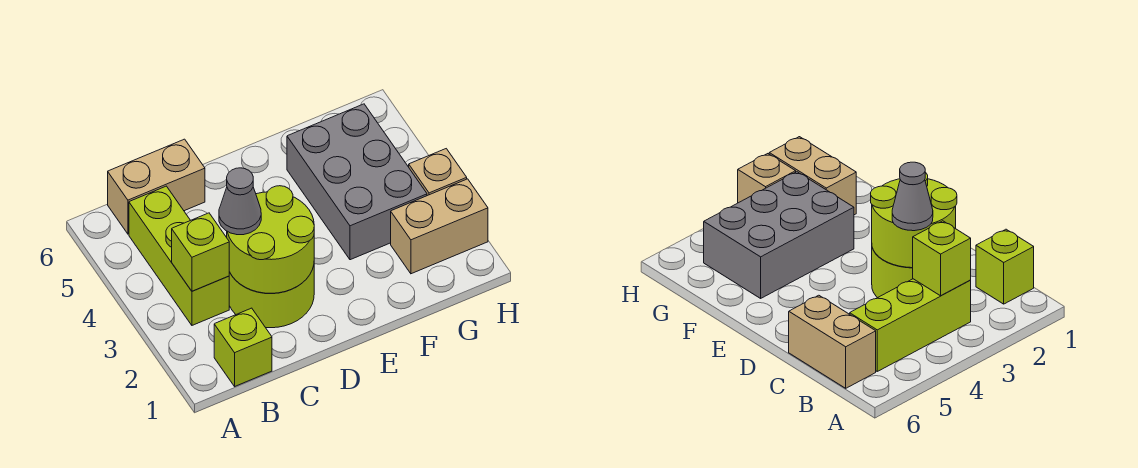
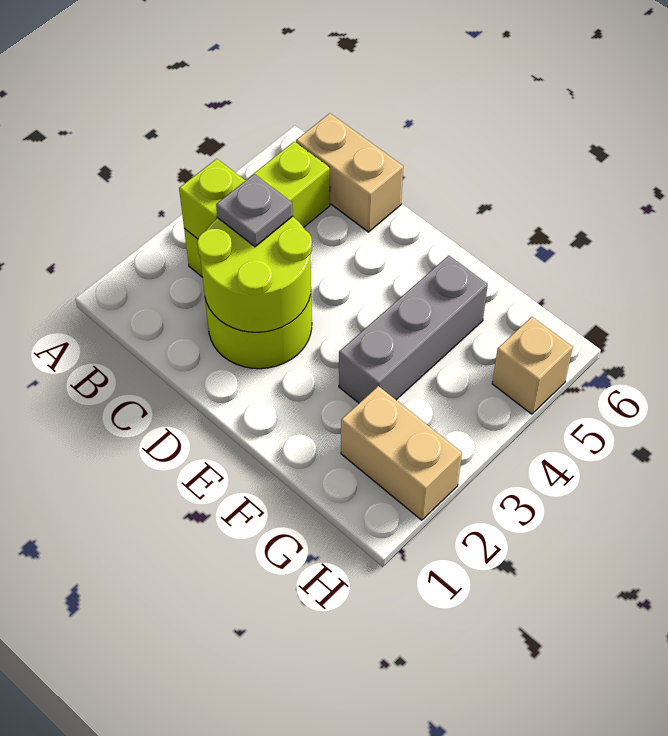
lime brick B1 level 1 -> none
grey cone C3 level 3 -> grey plate C3 level 3
grey brick F3:G5 level 1 -> grey brick F3:F5 level 1
tan brick H3 level 1 -> tan brick H5 level 1

